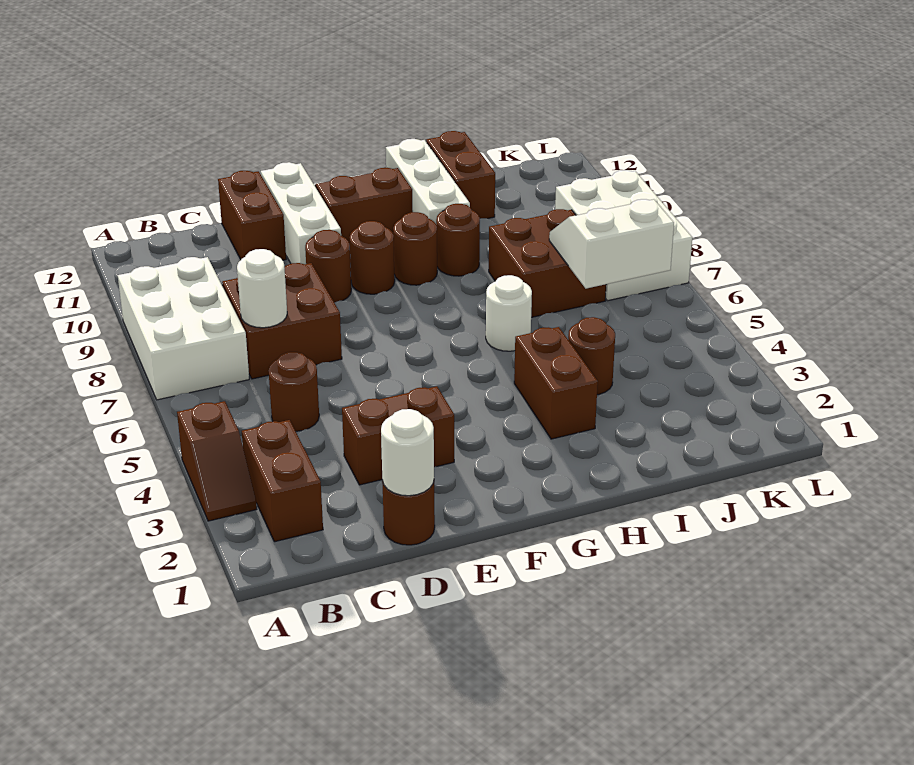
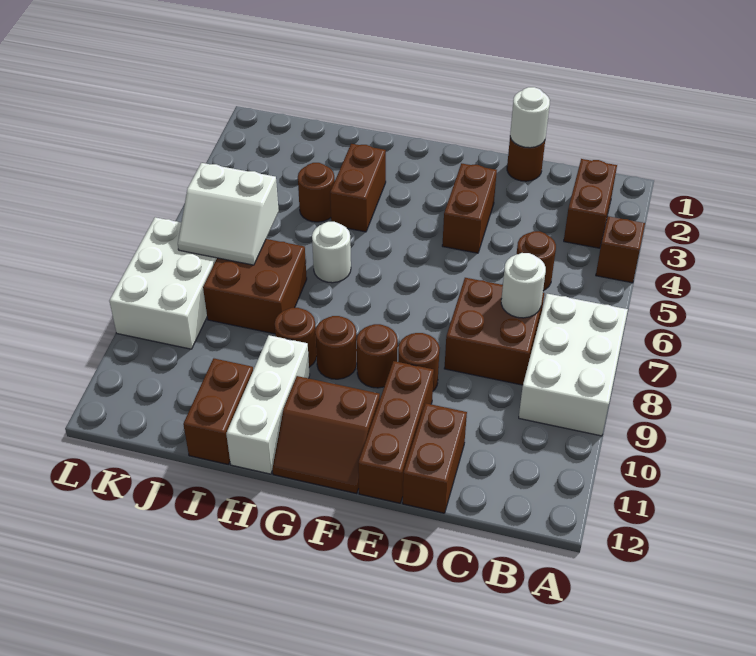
brown brick D3:E3 level 1 -> brown brick E3:E4 level 1
white brick E10:E12 level 1 -> brown brick E10:E12 level 1

